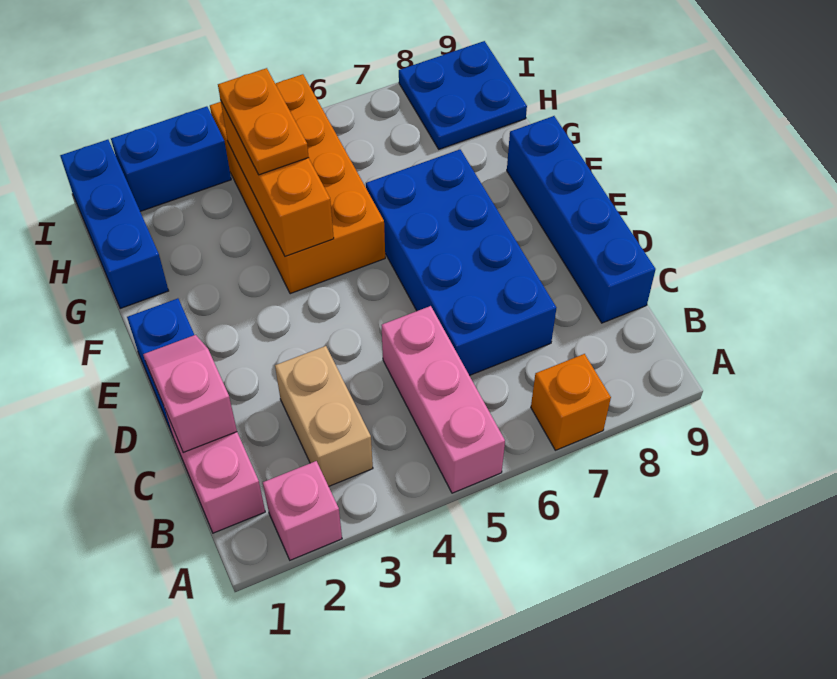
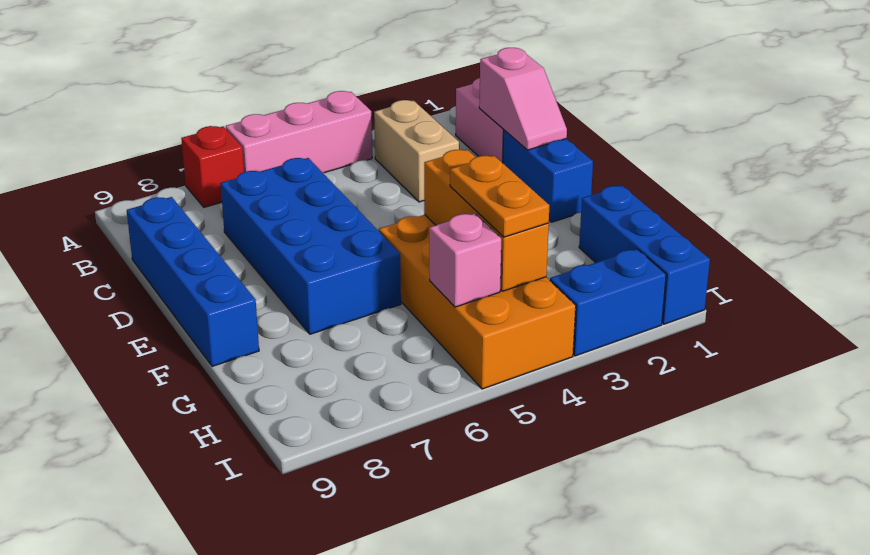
pink brick A2 level 1 -> pink brick H5 level 2
pink brick A5:C5 level 1 -> pink brick A4:A6 level 1
orange brick A7 level 1 -> red brick A7 level 1
blue plate H8:I9 level 1 -> none

